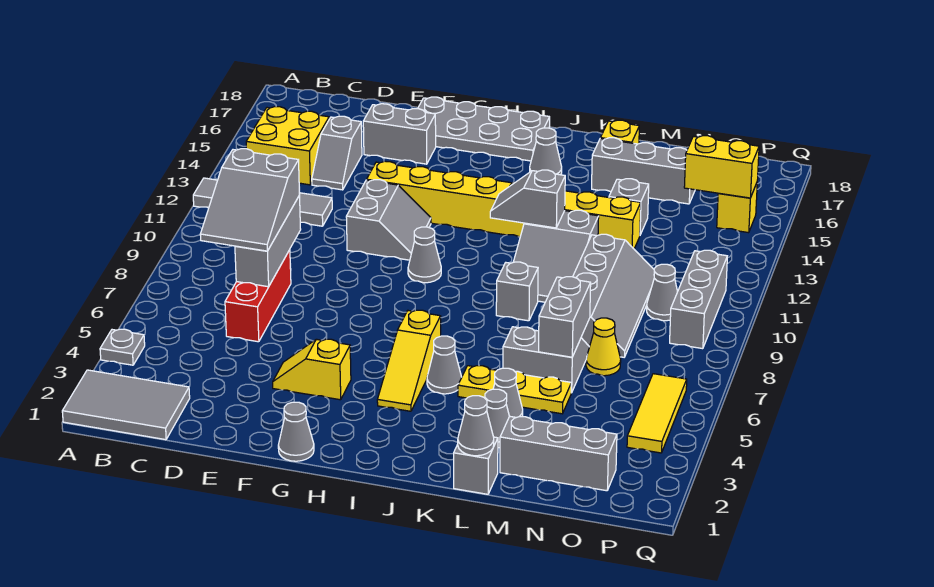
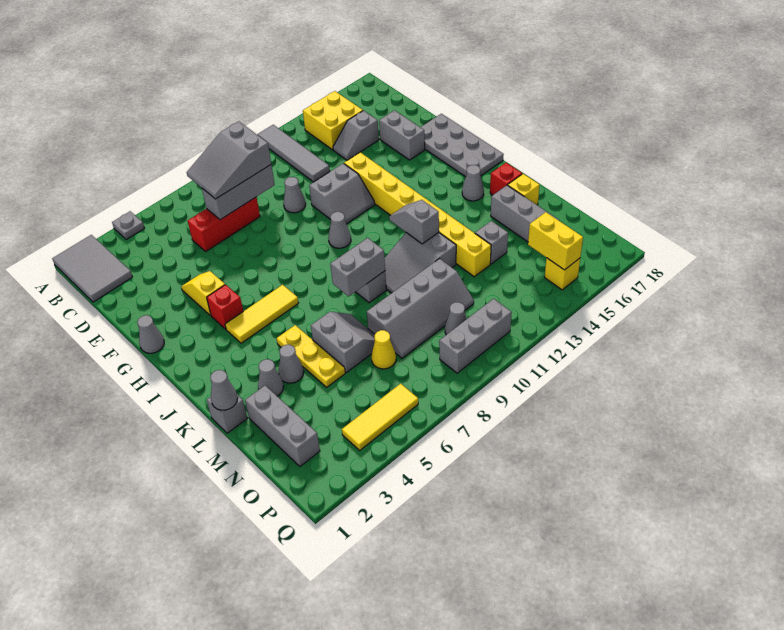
none -> red brick H4 level 1
yellow slope I4:I6 level 1 top 6 -> yellow tile I4:I6 level 1
grey cone J5 level 1 -> grey cone E10 level 1
none -> red brick K17 level 1
grey brick M6:M7 level 2 -> grey brick K8:K9 level 2

